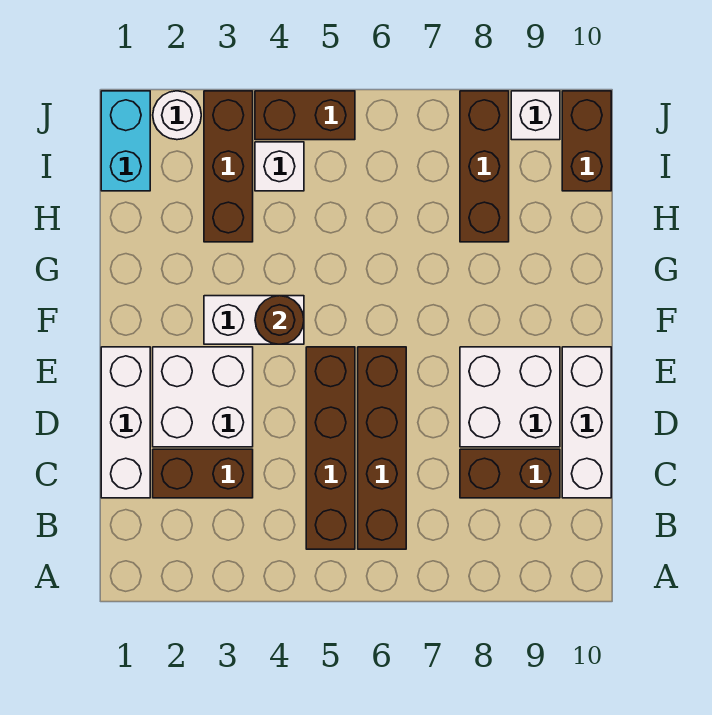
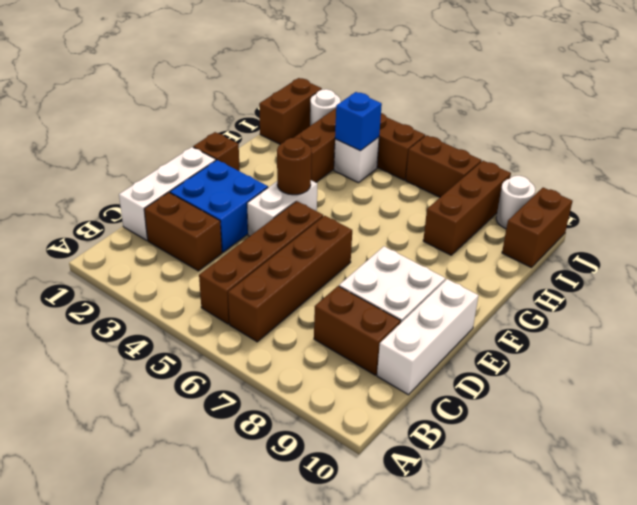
white brick D2:E3 level 1 -> blue brick D2:E3 level 1
none -> brown brick F1 level 1
white brick F3:F4 level 1 -> white brick E4:F4 level 1
cyan brick I1:J1 level 1 -> brown brick I1:J1 level 1
none -> blue brick I4 level 2
none -> brown brick J6:J7 level 1
white brick J9 level 1 -> white round brick J9 level 1

